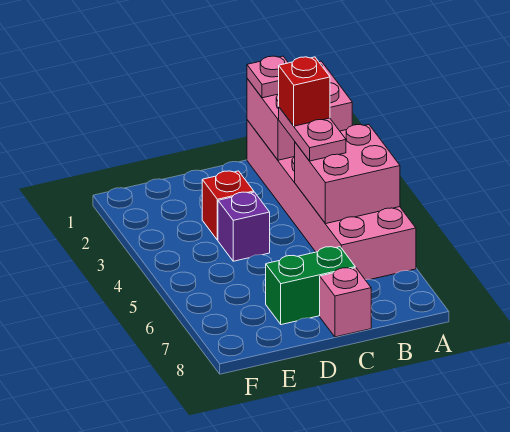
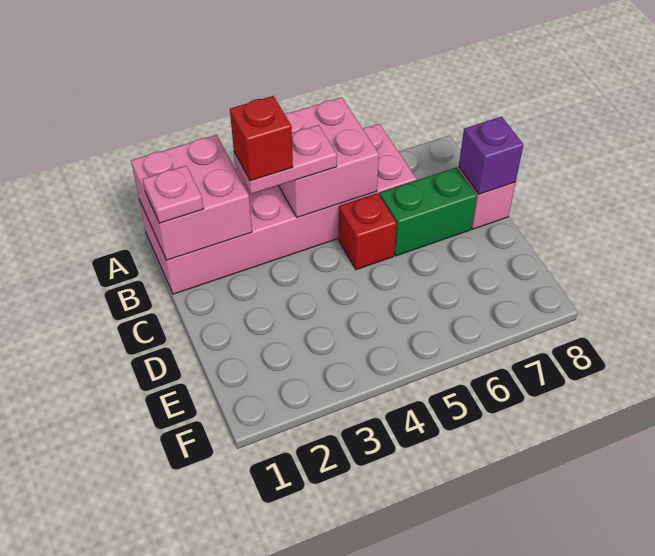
green brick C7:D7 level 1 -> green brick C6:C7 level 1
red brick D3 level 1 -> red brick C5 level 1
purple brick D4 level 1 -> purple brick C8 level 2

